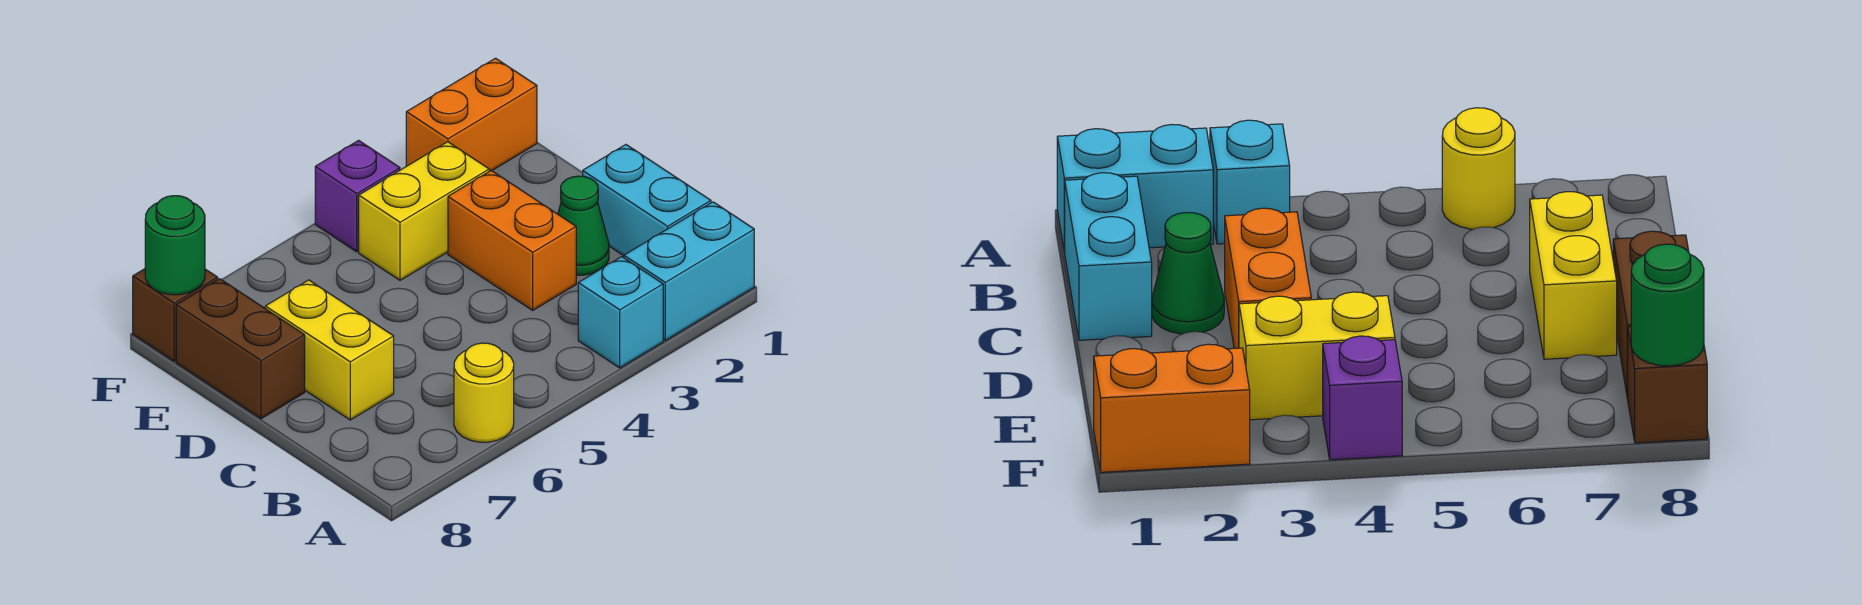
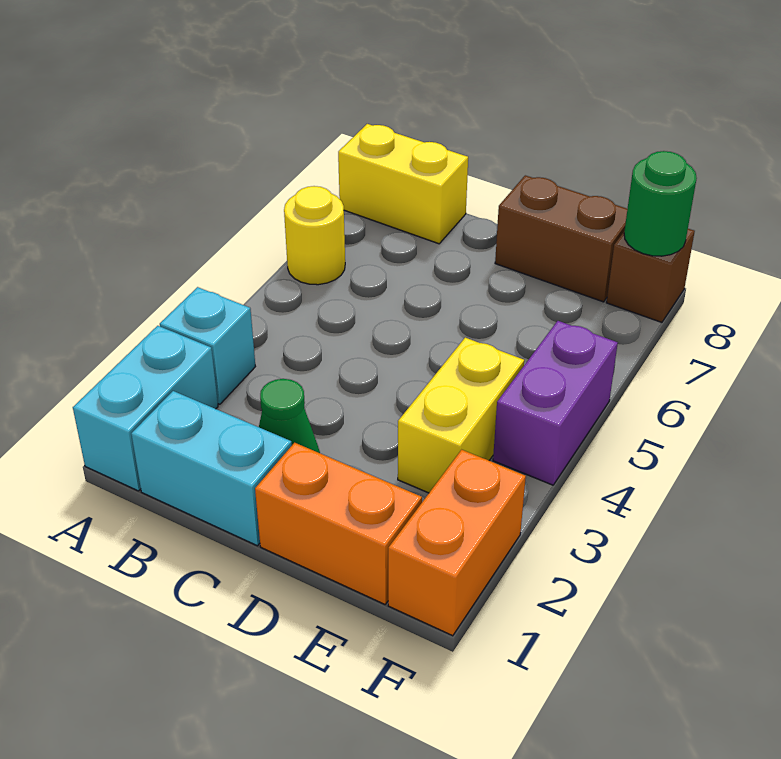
orange brick C3:D3 level 1 -> orange brick D1:E1 level 1
yellow brick C7:D7 level 1 -> yellow brick A8:B8 level 1
purple brick F4 level 1 -> purple brick F4:F5 level 1

